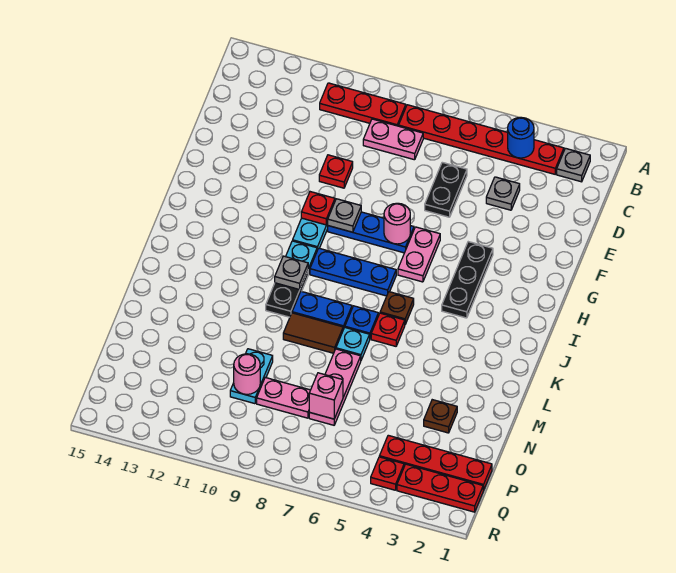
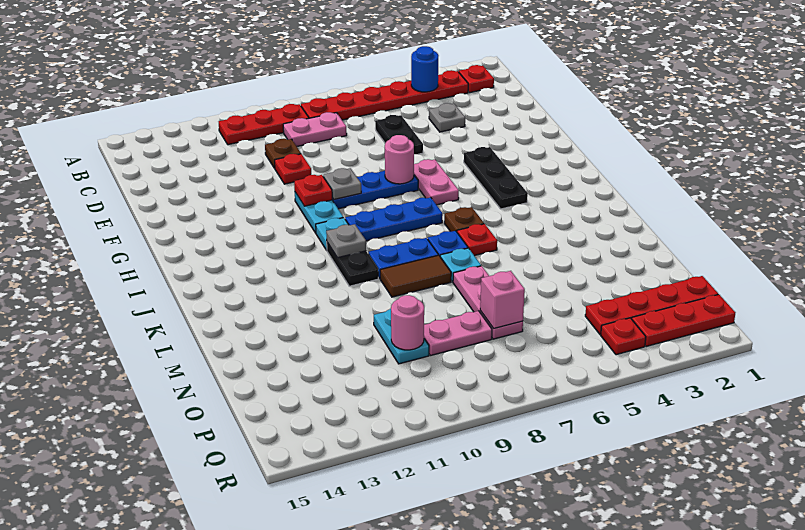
grey plate B2 level 1 -> red plate B2 level 1
brown plate N3 level 1 -> brown plate D10 level 1

